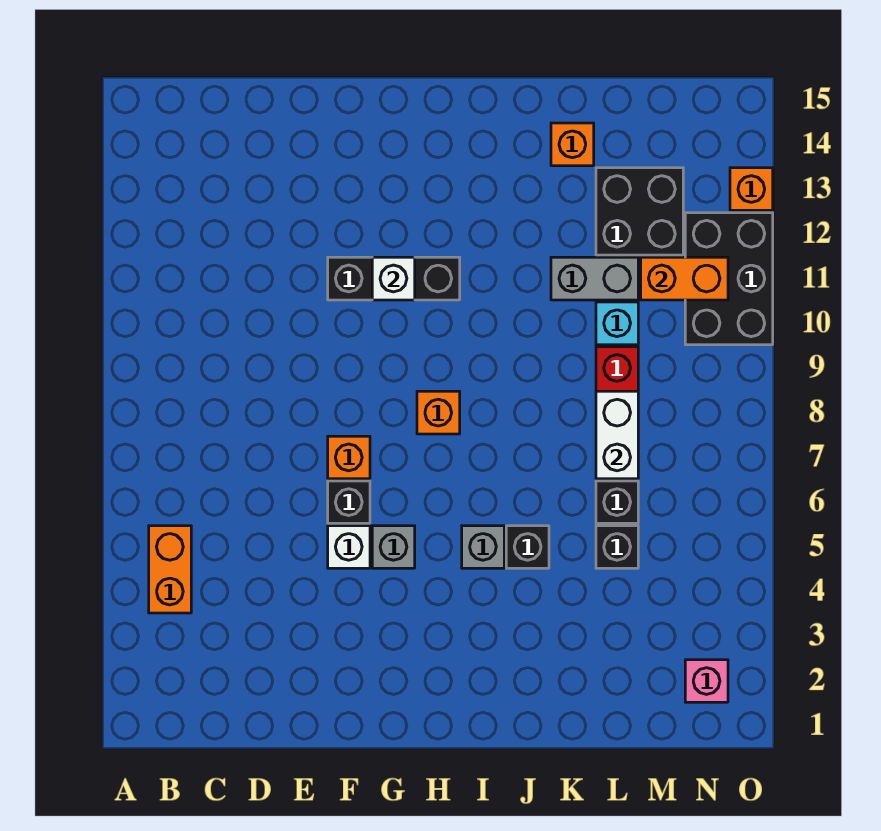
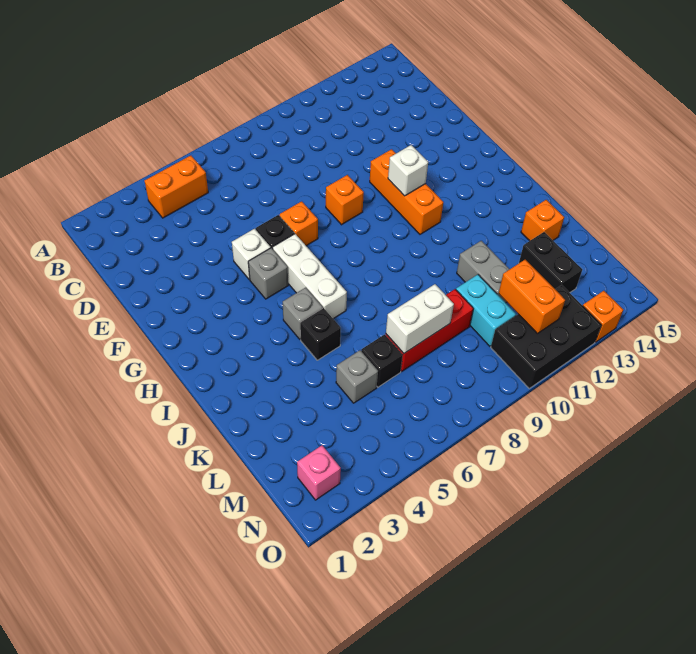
black brick F11:H11 level 1 -> orange brick F11:H11 level 1
none -> white brick G6:I6 level 1
orange brick H8 level 1 -> orange brick F9 level 1
black brick L5 level 1 -> grey brick L5 level 1
cyan brick L10 level 1 -> cyan brick L10:M10 level 1
black brick L12:M13 level 1 -> black brick L13:M13 level 1

